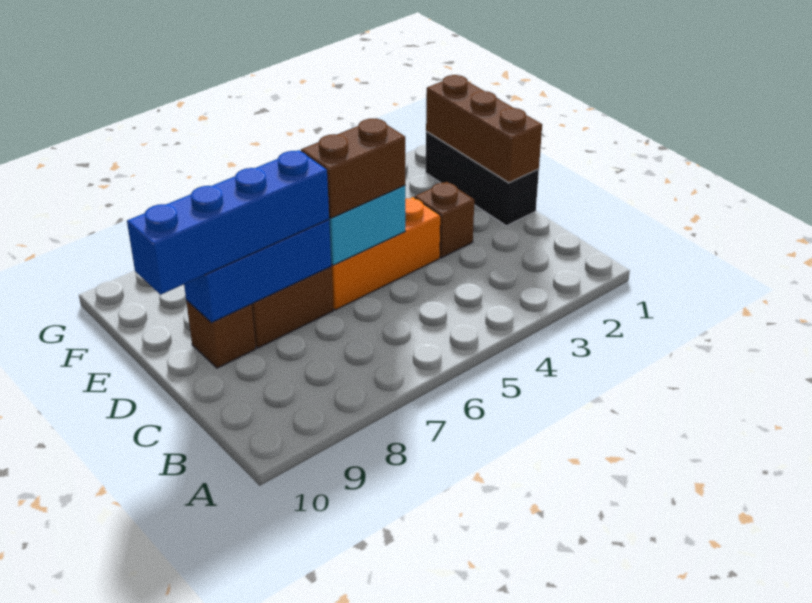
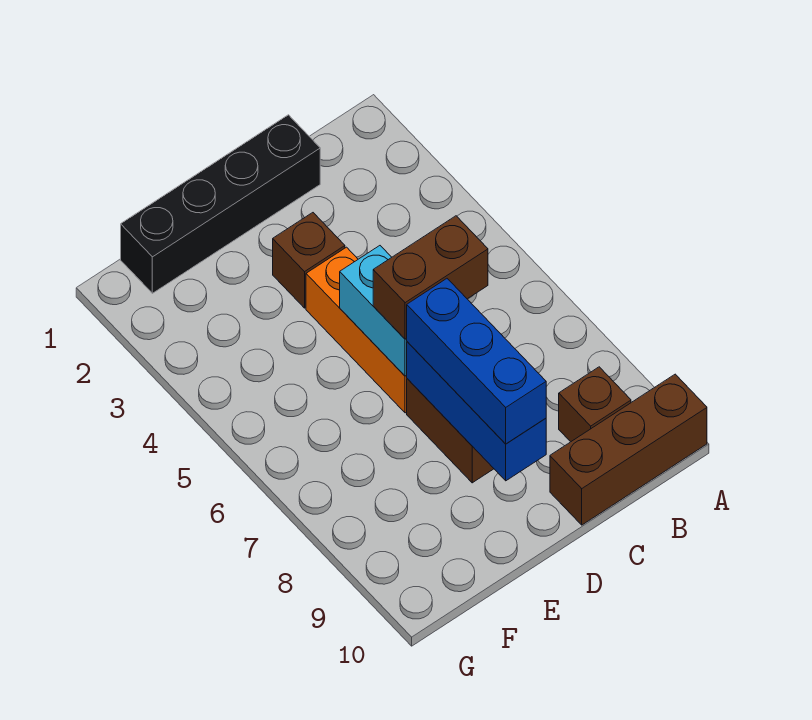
black brick D1:F1 level 1 -> black brick C1:F1 level 1
brown brick D1:F1 level 2 -> brown brick A10:C10 level 1
brown brick D5:D6 level 3 -> brown brick C6:D6 level 3
blue brick D7:D10 level 3 -> blue brick D7:D9 level 3
brown brick D9 level 1 -> brown brick B9 level 1

